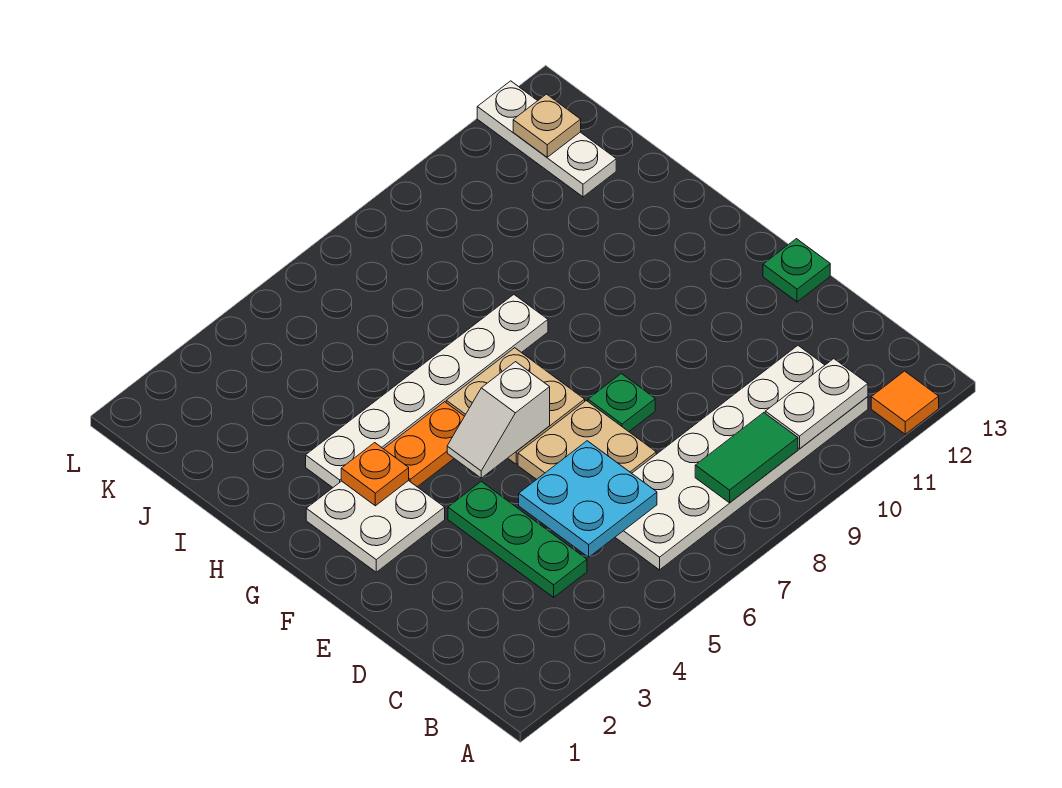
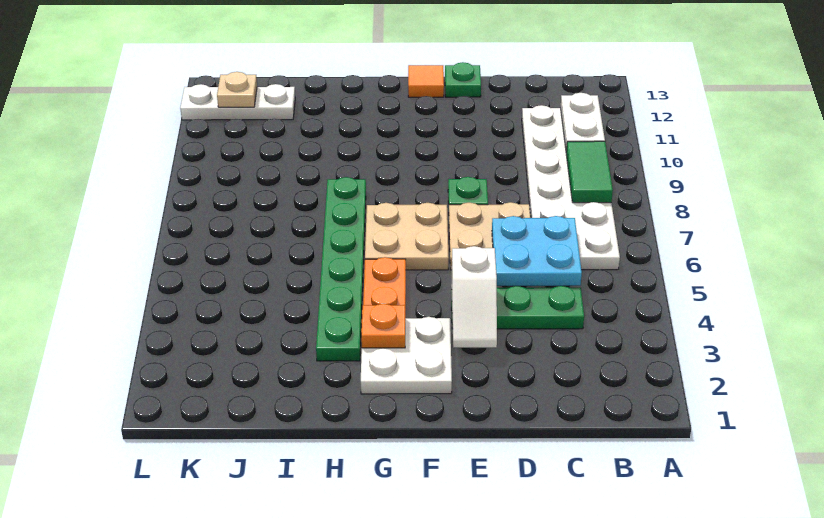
orange tile A12 level 1 -> orange tile F13 level 1
white slope F5:F6 level 2 top 6 -> white slope E3:E4 level 2 top 4
white plate H3:H8 level 1 -> green plate H3:H8 level 1

